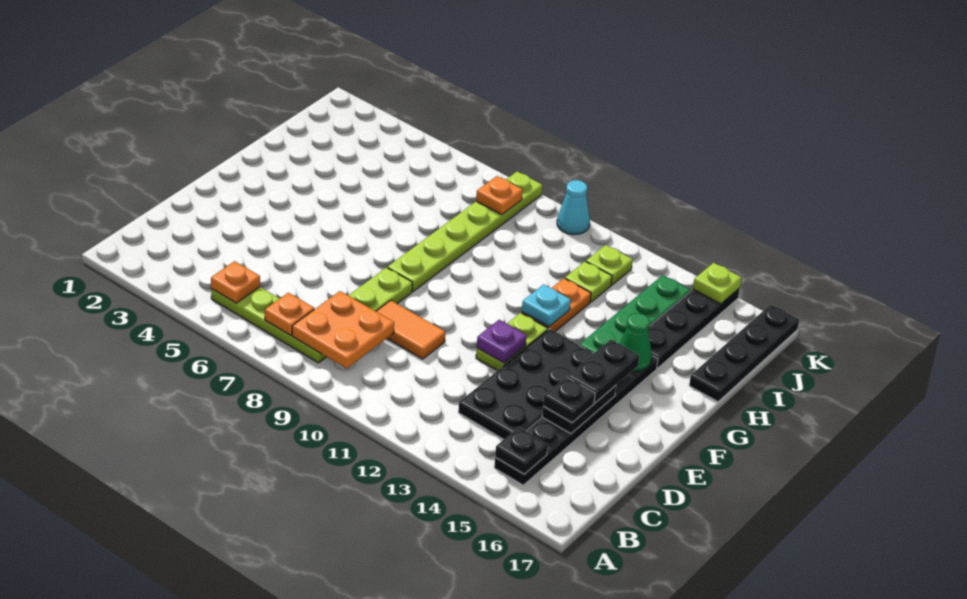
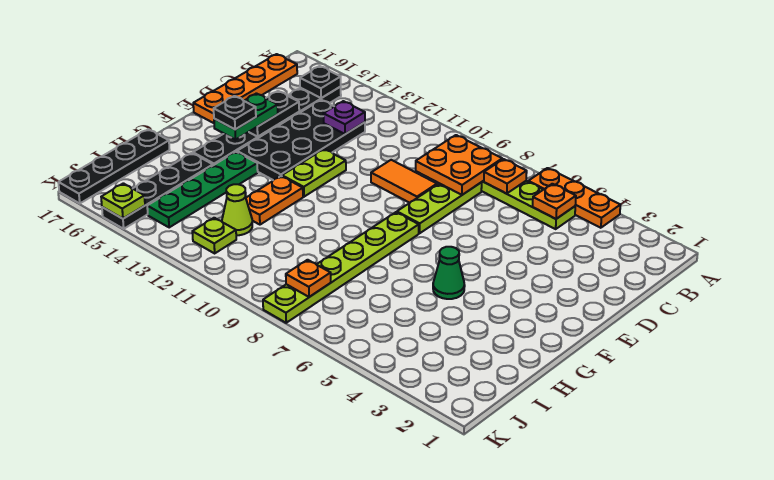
none -> orange plate A4:A6 level 1
none -> orange plate B17:E17 level 1
black plate D15 level 3 -> black plate F15 level 4
purple plate E12 level 2 -> purple plate C13 level 2
black plate E15:F15 level 3 -> green plate E15:F15 level 3
cyan plate G12 level 2 -> none
green cone G15 level 2 -> green cone G5 level 1
lime plate I12 level 1 -> lime cone I12 level 1
cyan cone K10 level 1 -> none

